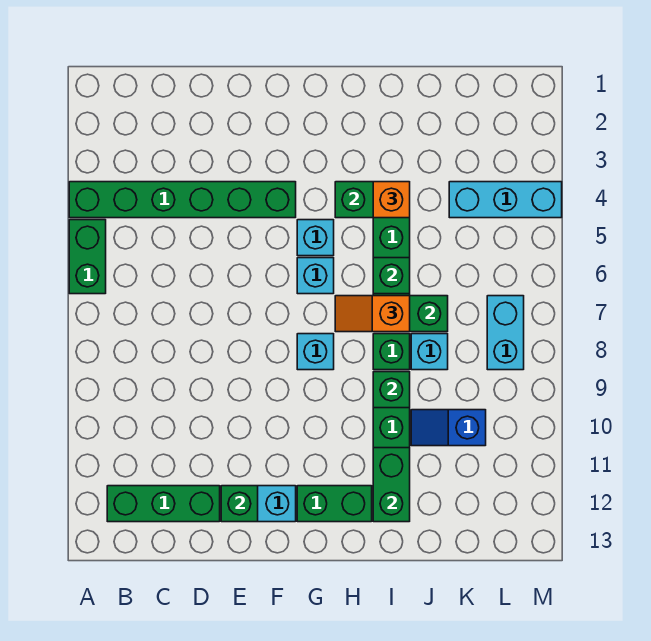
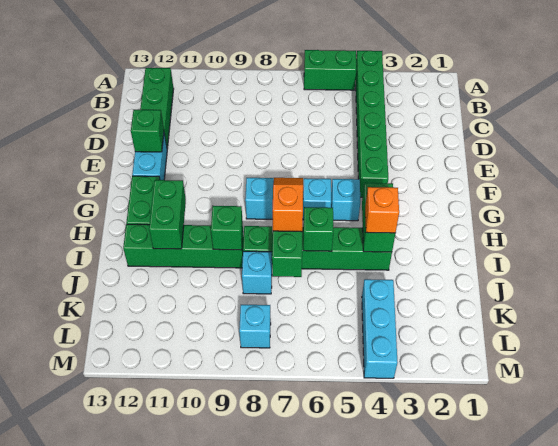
green brick I11:I12 level 2 -> green brick H11:I11 level 2
blue slope J10:K10 level 1 top K -> none
cyan brick L7:L8 level 1 -> cyan brick L8 level 1

